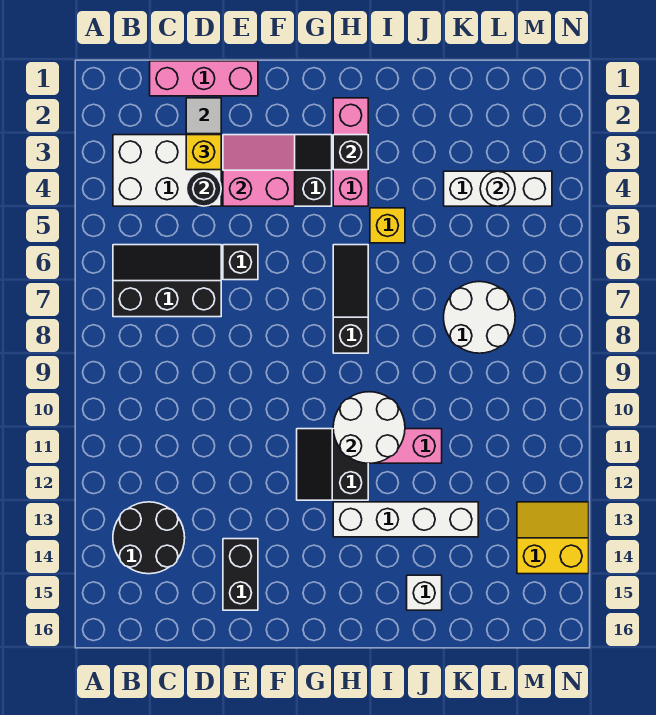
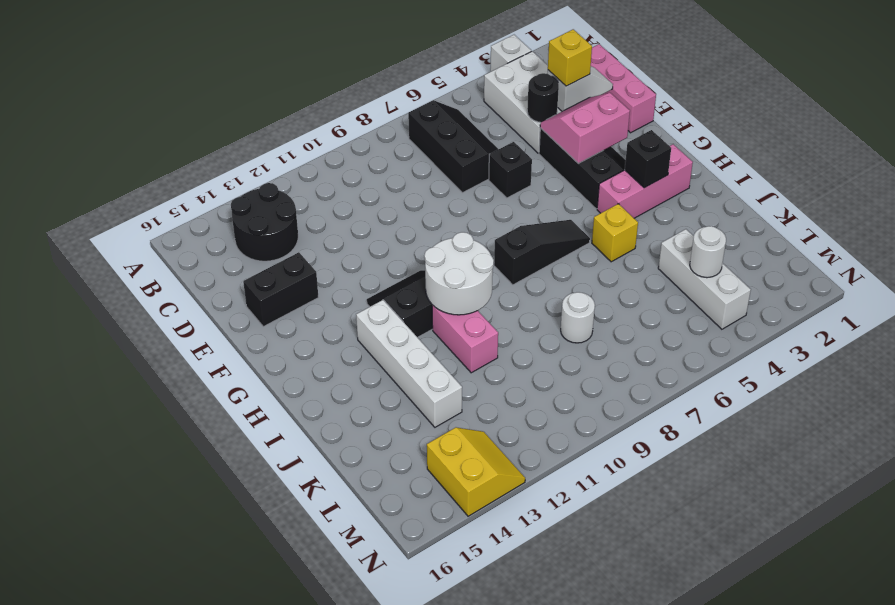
pink slope E3:F4 level 2 top 4 -> pink slope E3:F4 level 2 top F
white brick J15 level 1 -> white brick A3 level 1
white round brick K7:L8 level 1 -> white round brick K8 level 1

